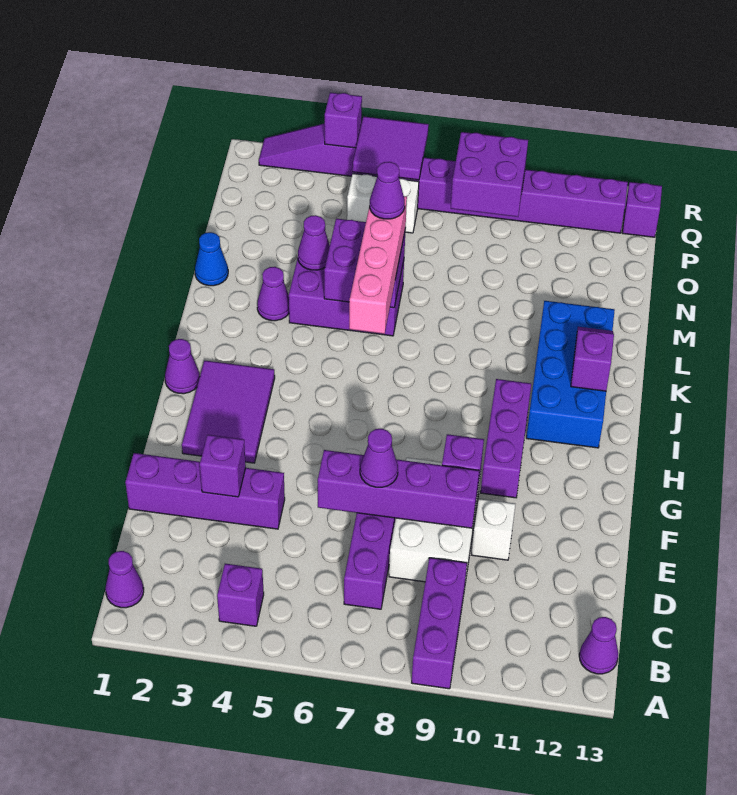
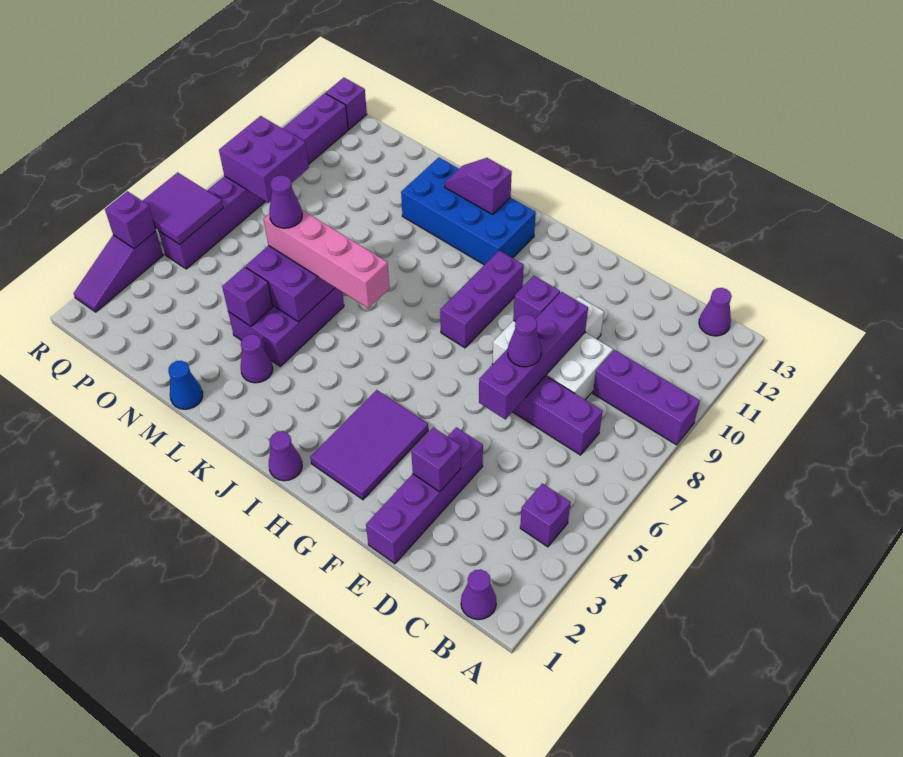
purple tile G2:I3 level 1 -> purple tile G2:H4 level 1
purple brick G10:I10 level 1 -> purple brick H8:H10 level 1
purple cone M4 level 2 -> purple brick M4 level 2
white brick P5:P6 level 1 -> none

